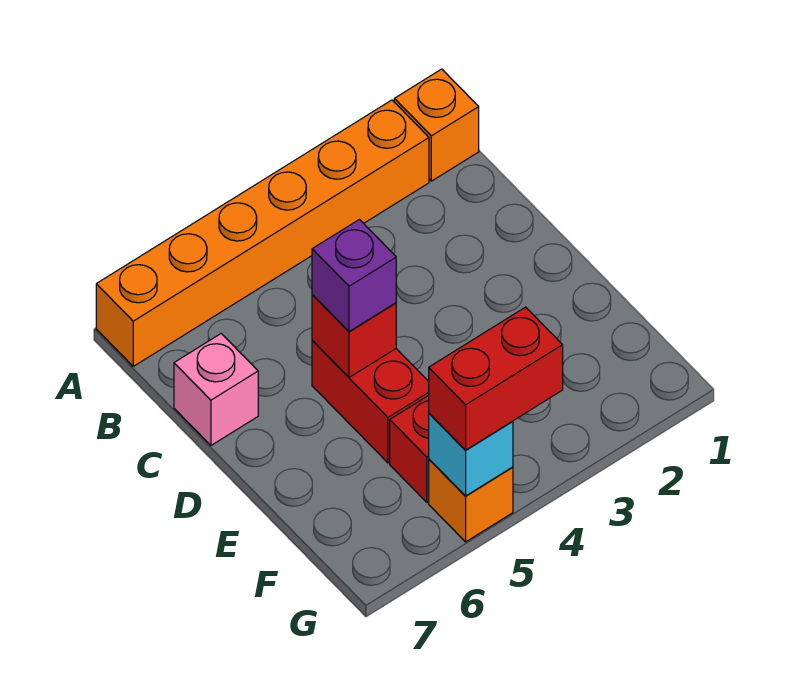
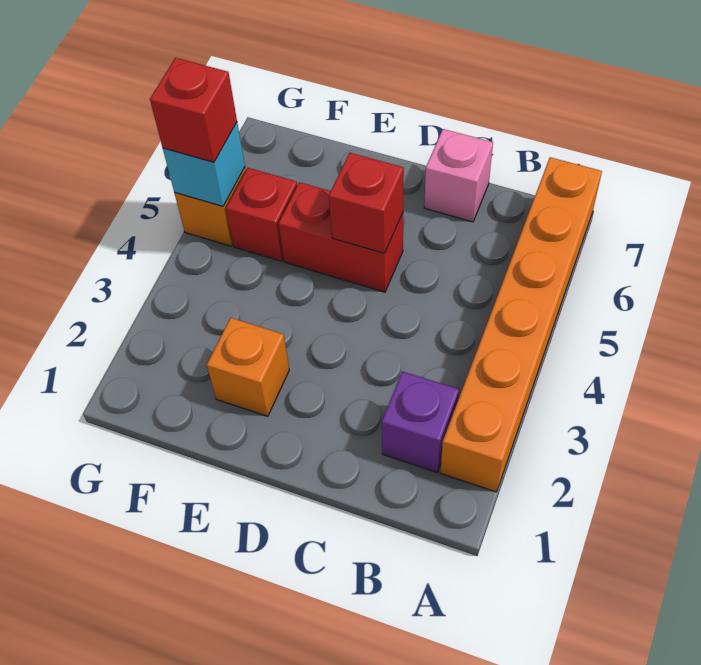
orange brick A1 level 1 -> orange brick E2 level 1
purple brick D5 level 3 -> purple brick B2 level 1
red brick G4:G5 level 3 -> red brick G5 level 3

